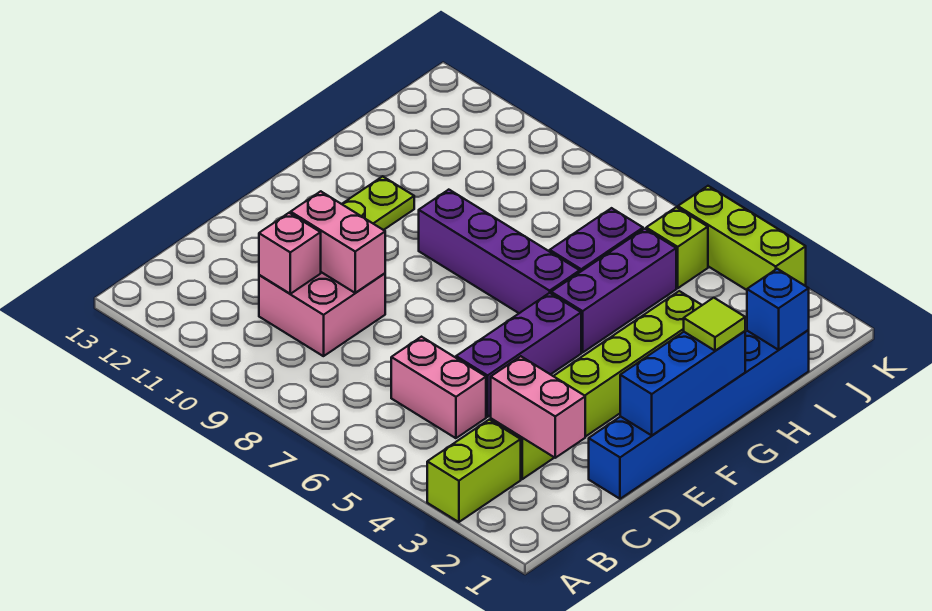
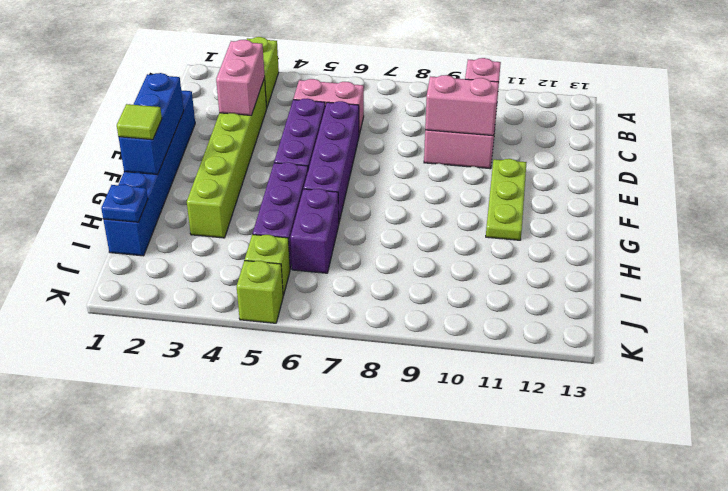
pink brick C2:C3 level 2 -> pink brick C3:D3 level 2
purple brick G6:G9 level 1 -> purple brick D6:G6 level 1
blue brick I1 level 2 -> blue plate I1 level 2
lime brick K3:K5 level 1 -> lime brick K5 level 1

